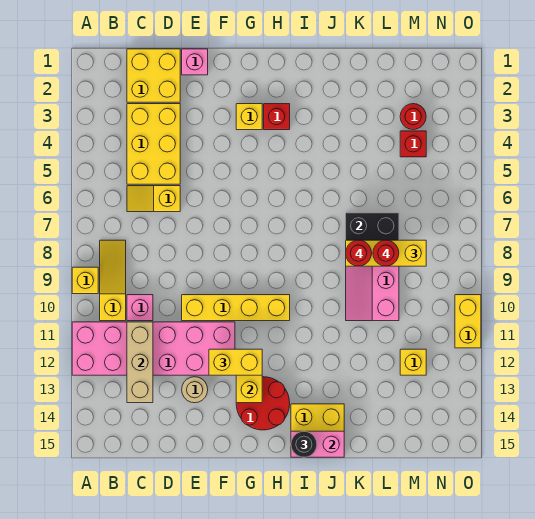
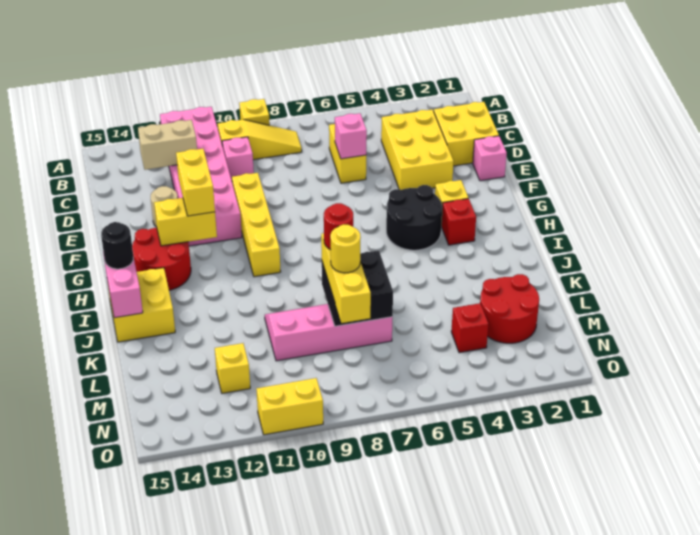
yellow brick C3:D5 level 1 -> yellow brick C3:E4 level 1
yellow slope C6:D6 level 1 top D -> yellow brick C6:D6 level 1
tan brick C11:C13 level 2 -> tan brick C12:C13 level 2
none -> pink brick D6 level 2
none -> black round brick G4:H5 level 1
red round brick L8 level 4 -> yellow round brick L8 level 4
red round brick M3 level 1 -> red round brick L2:M3 level 1

